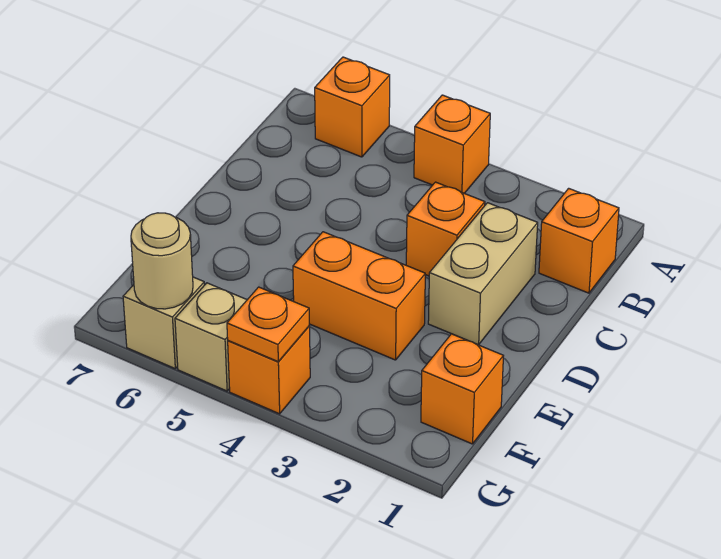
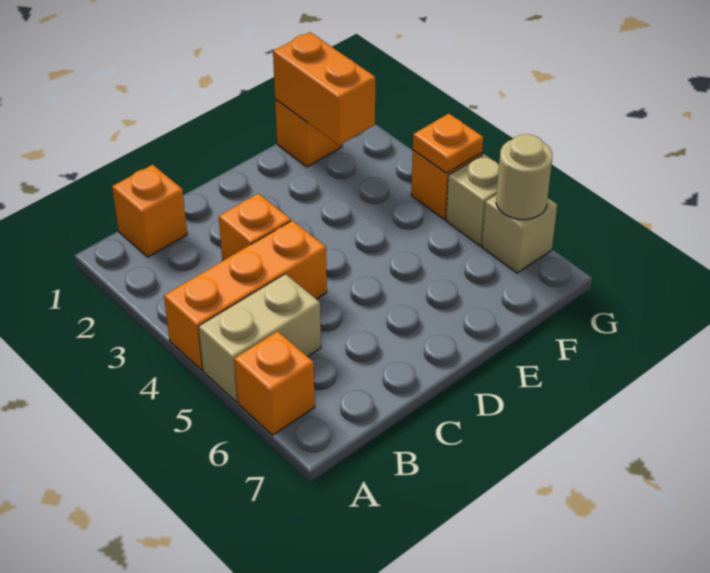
orange brick A4 level 1 -> orange brick A4:C4 level 1
tan brick C2:D2 level 1 -> tan brick A5:B5 level 1
orange brick E3:E4 level 1 -> orange brick F1:F2 level 2

